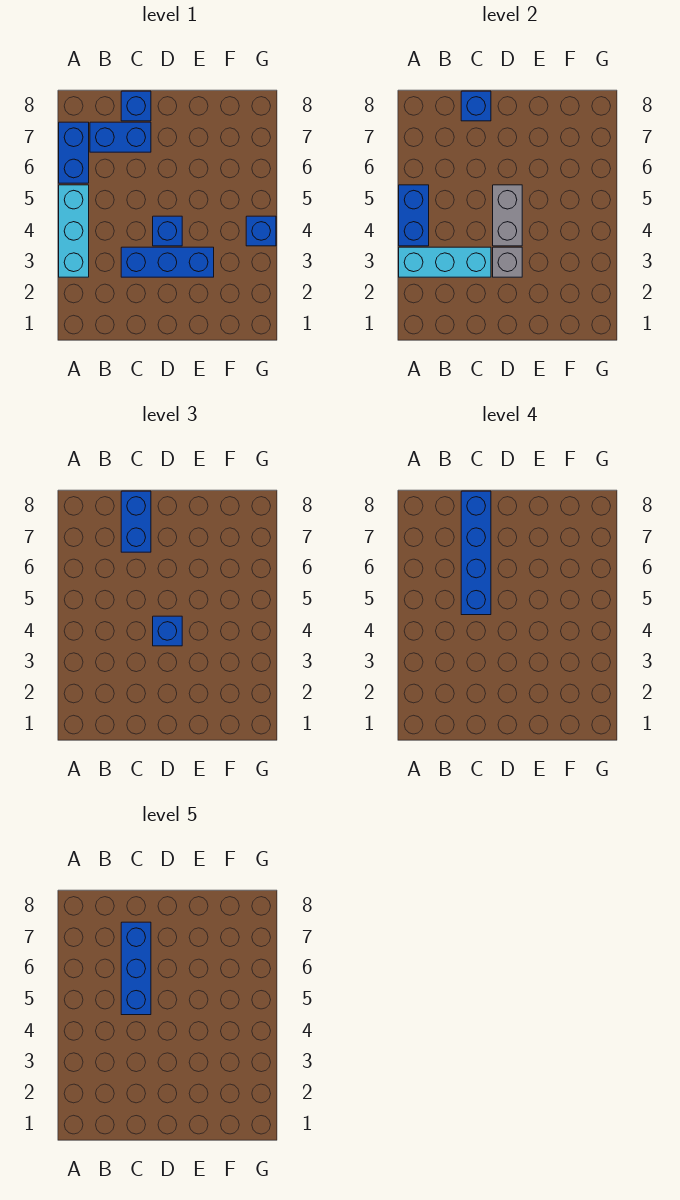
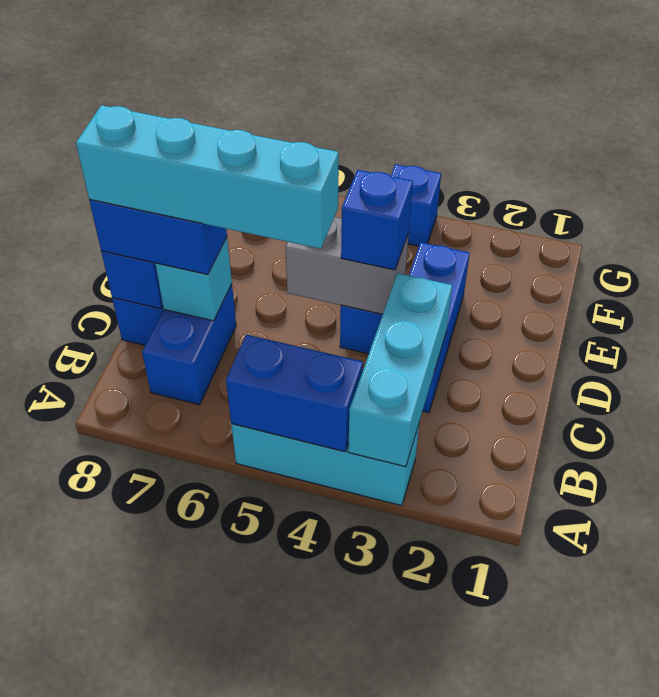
blue brick A6:A7 level 1 -> none
blue brick C5:C8 level 4 -> cyan brick C5:C8 level 4
blue brick C5:C7 level 5 -> none
none -> cyan brick C7 level 2
grey brick D3 level 2 -> none

